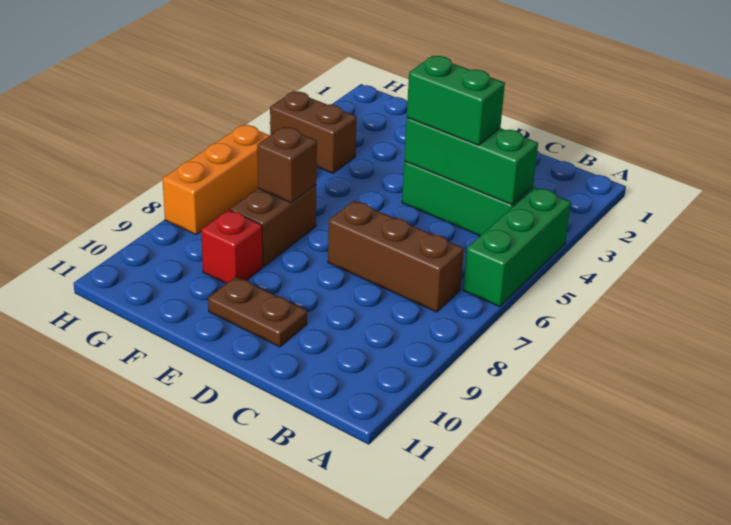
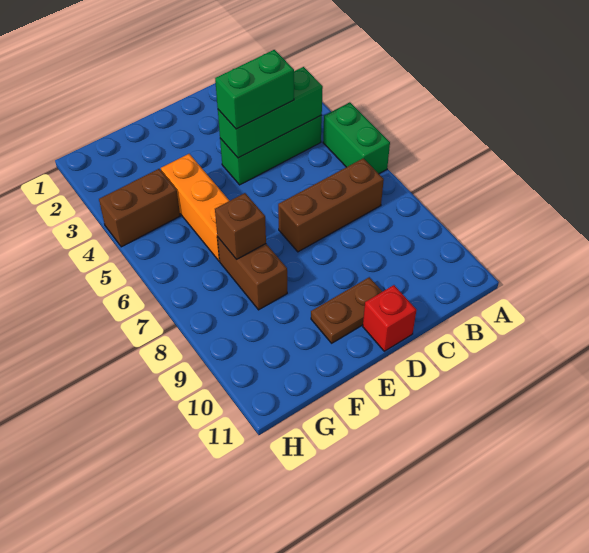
green brick A4:A6 level 1 -> green brick A5:A6 level 1
red brick F9 level 1 -> red brick D11 level 1
orange brick H6:H8 level 1 -> orange brick F4:F6 level 1

